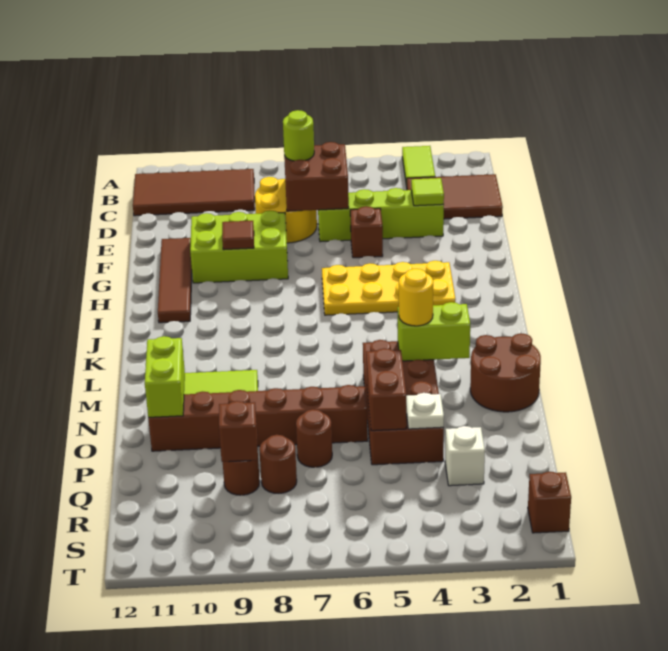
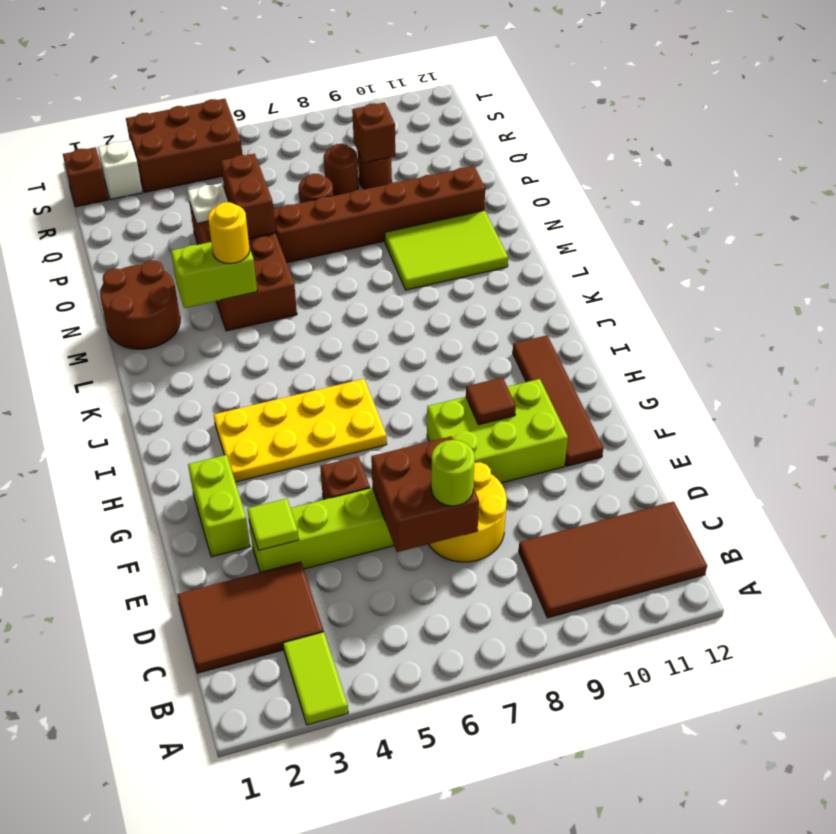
lime brick N11:O11 level 2 -> lime brick F2:G2 level 1
white brick Q3 level 1 -> white brick S2 level 1
none -> brown brick S3:T5 level 1

